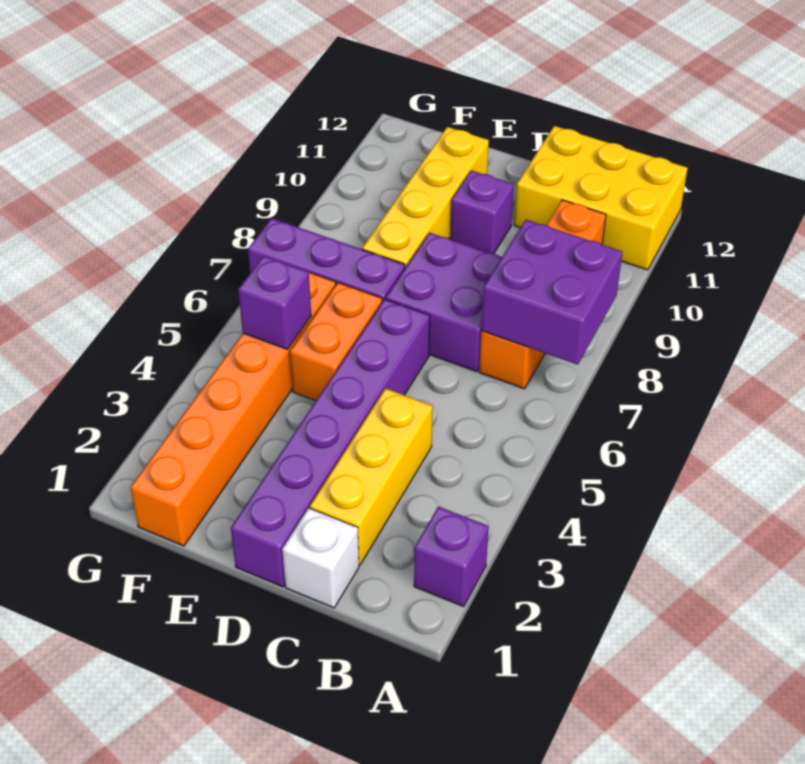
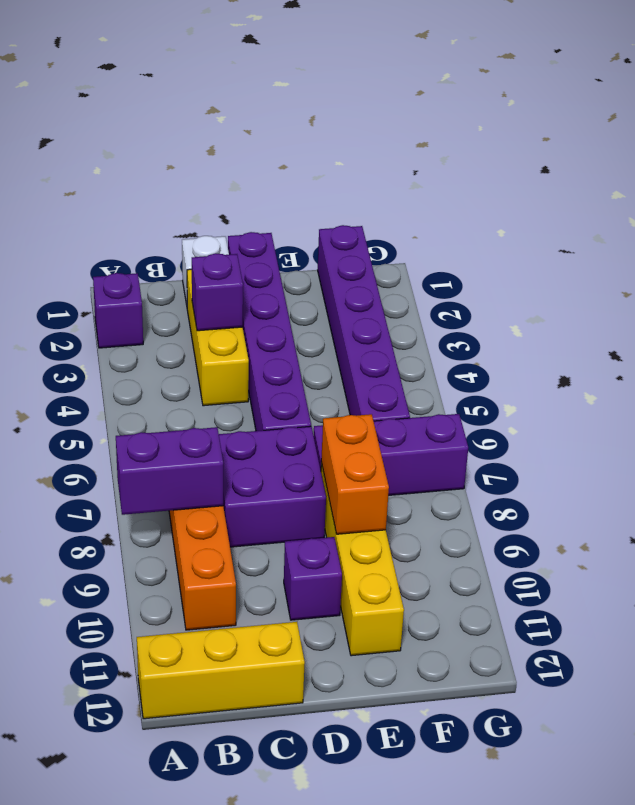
purple brick A7:B8 level 2 -> purple brick A8:B8 level 2
yellow brick A11:C12 level 1 -> yellow brick A12:C12 level 1
orange brick E5:E6 level 1 -> orange brick E8:E9 level 2
orange brick F1:F6 level 1 -> purple brick F1:F6 level 1
purple brick F5 level 2 -> purple brick C3 level 2

